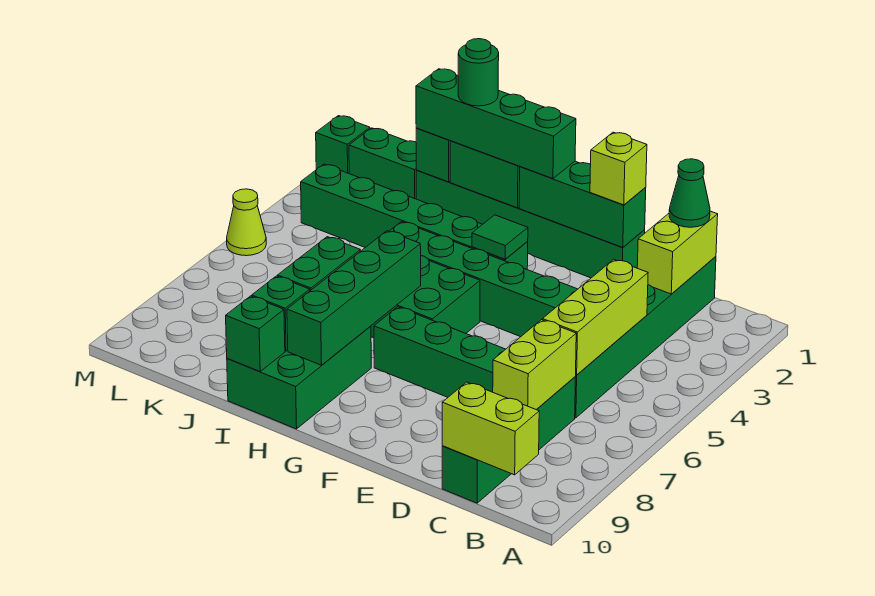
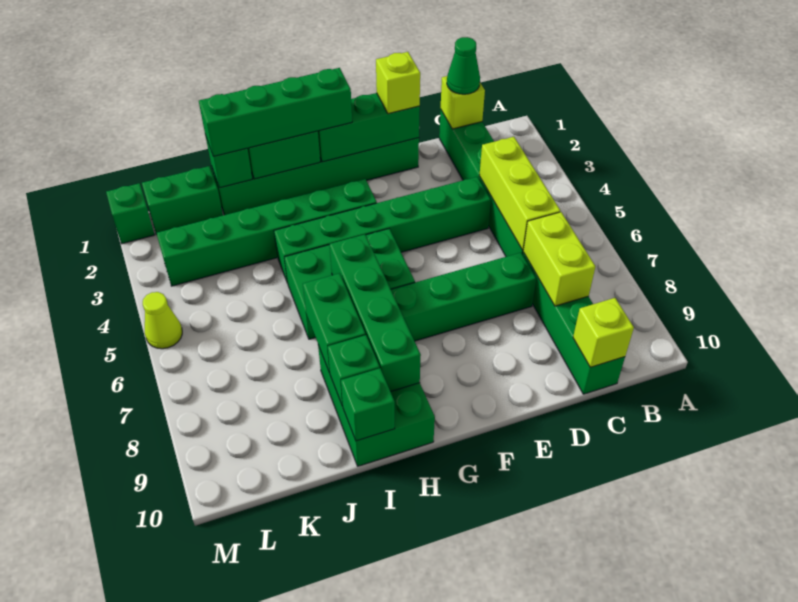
lime brick B10:C10 level 2 -> lime brick C10 level 2
lime brick C1:C2 level 2 -> lime brick C1 level 2
green tile G3 level 2 -> none
green round brick I1 level 4 -> none

